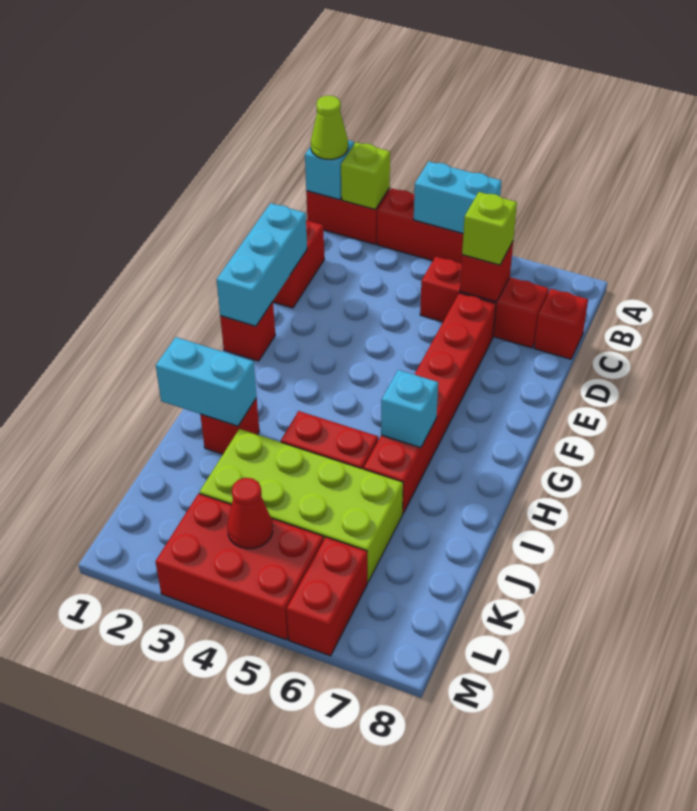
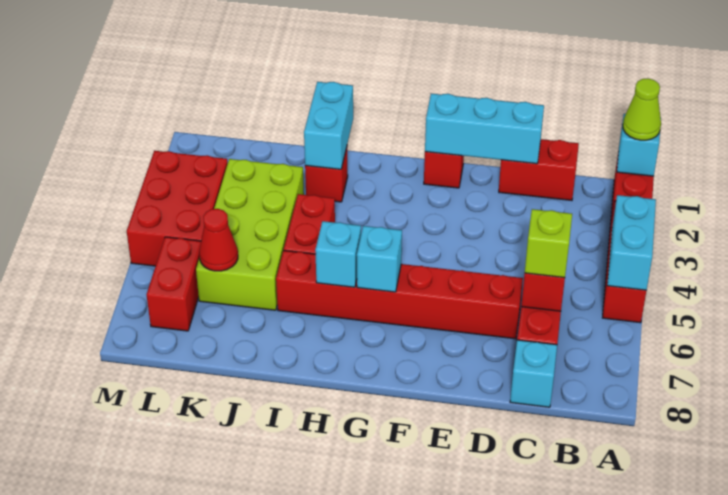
lime brick A2 level 2 -> none
red brick C8 level 1 -> cyan brick C8 level 1
none -> cyan brick G6 level 2
red cone L4 level 2 -> red cone K6 level 2
red brick L6:M6 level 1 -> red brick L6:L7 level 1

